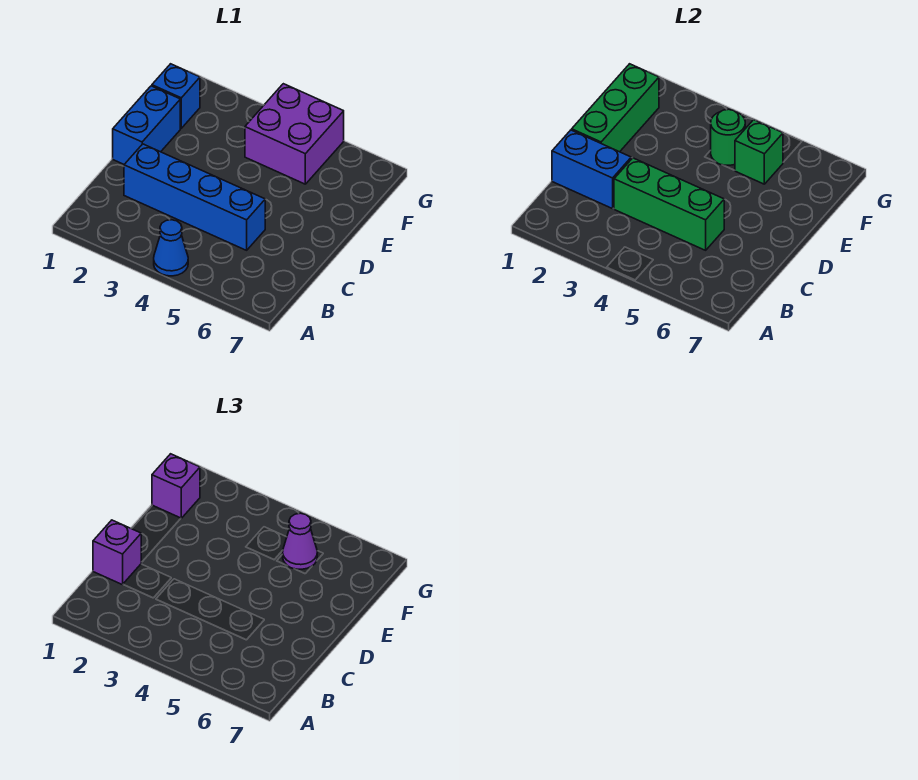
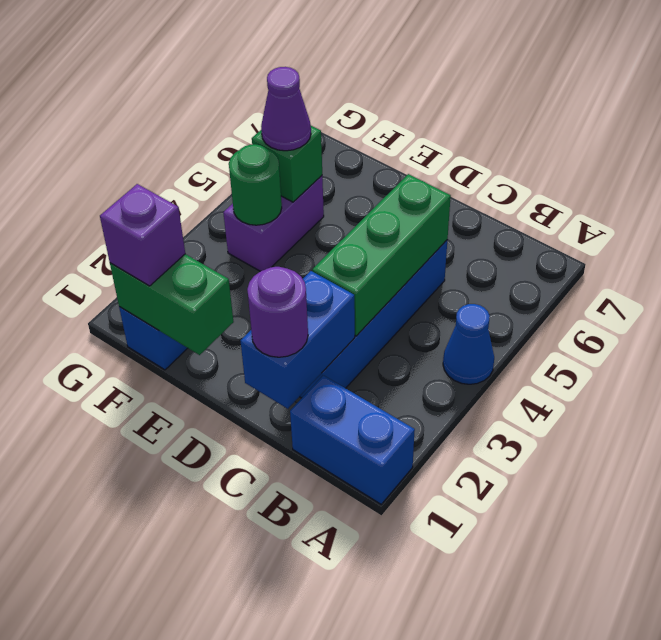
purple brick C1 level 3 -> purple round brick C1 level 3
blue brick D1:E1 level 1 -> blue brick A1:B1 level 1
green brick D1:F1 level 2 -> green brick E1:F1 level 2
purple brick F4:G5 level 1 -> purple brick F4:F5 level 1

